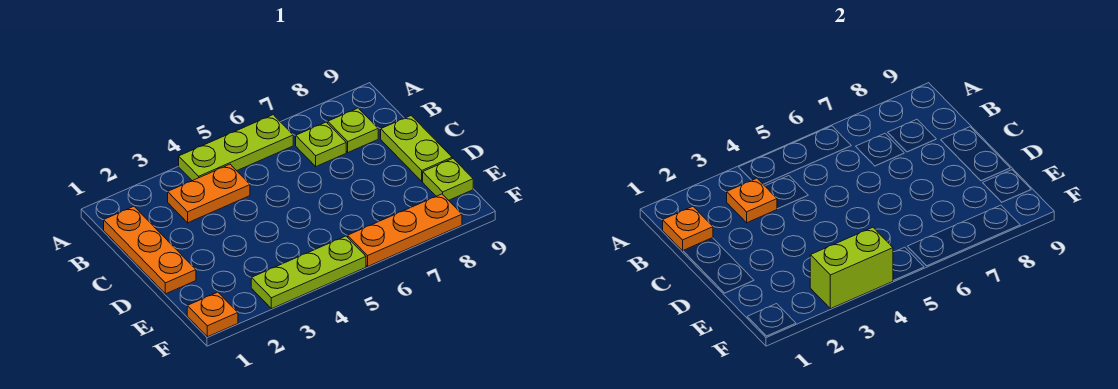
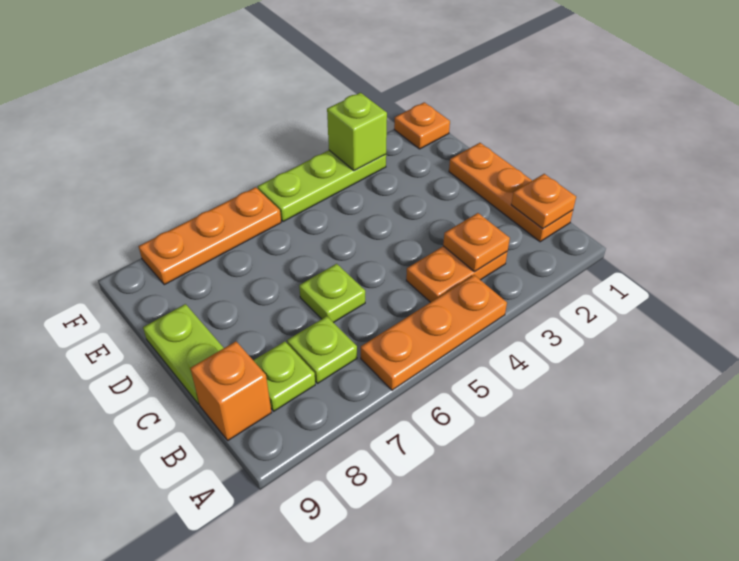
lime plate A4:A6 level 1 -> orange plate A4:A6 level 1
none -> orange brick B9 level 1
lime plate E9 level 1 -> lime plate C6 level 1
lime brick F3:F4 level 2 -> lime brick F3 level 2

